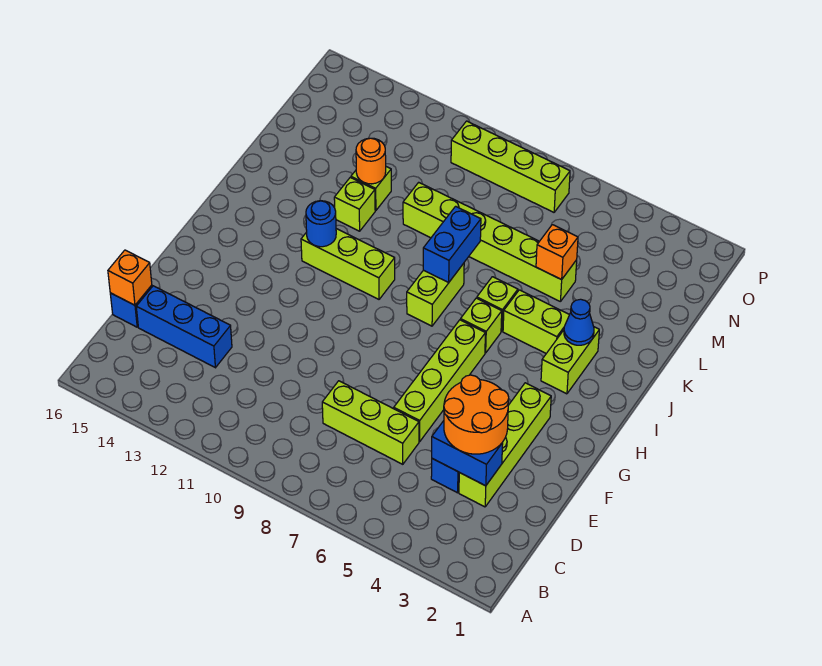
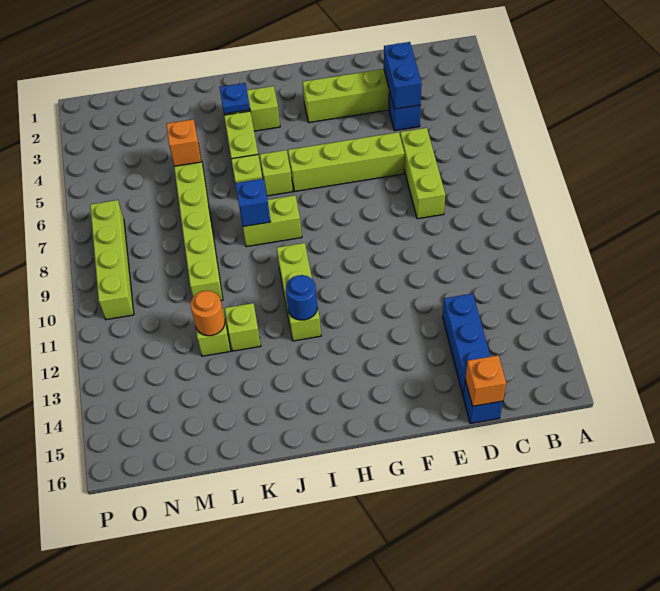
orange round brick D3:E4 level 3 -> none
blue cone J3 level 2 -> blue plate J3 level 2
blue brick J8:K8 level 2 -> blue brick J8 level 2

